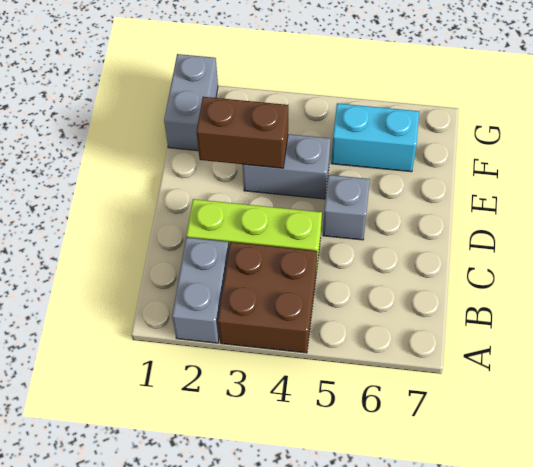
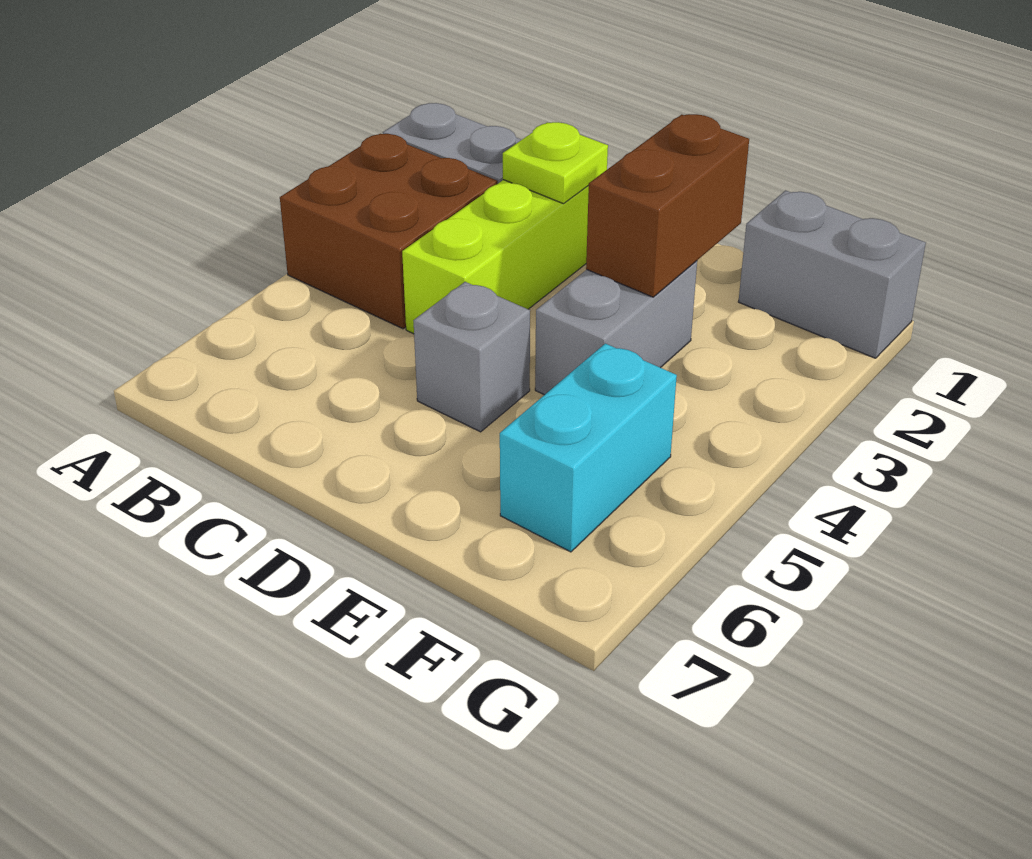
none -> lime plate C2 level 2

